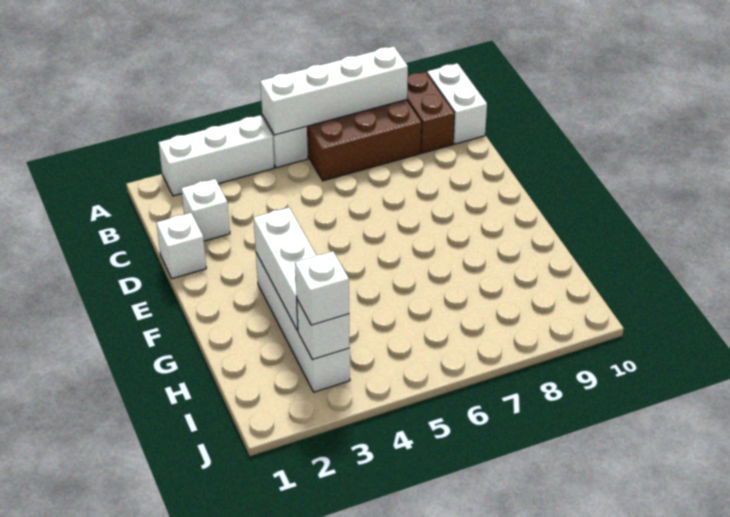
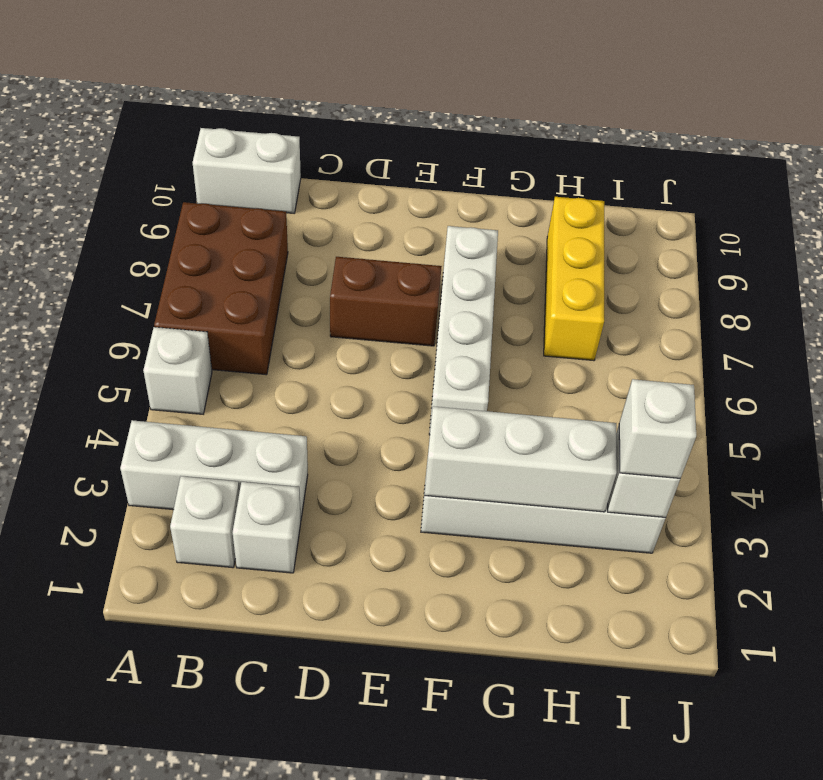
white brick A2:A4 level 1 -> white brick A3:C3 level 1
white brick A5:A8 level 2 -> white brick F5:F8 level 1
brown brick A9:B9 level 1 -> brown brick D7:E7 level 1
white brick D1 level 1 -> white brick B2 level 1
none -> yellow brick H7:H9 level 1

